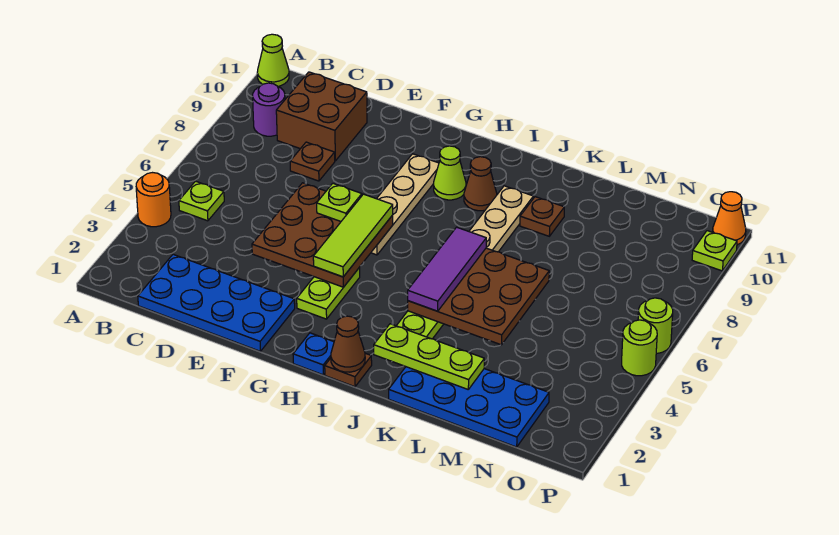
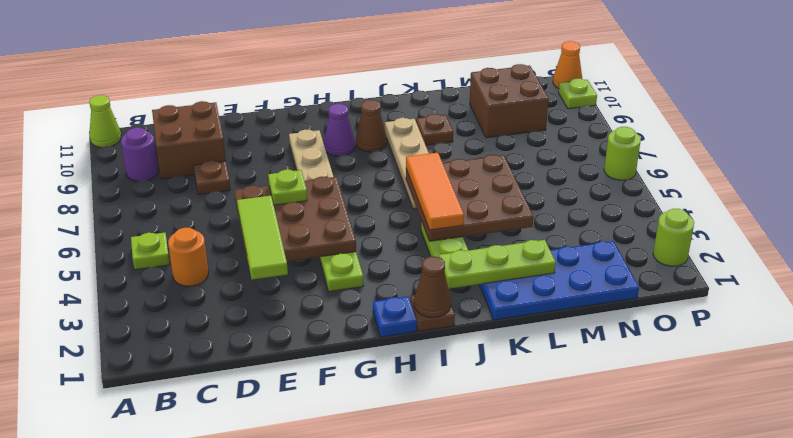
orange round brick A4 level 1 -> orange round brick C4 level 1
blue plate C1:F2 level 1 -> none
lime tile G4:G6 level 3 -> lime tile E3:E5 level 3
lime cone H9 level 1 -> purple cone H9 level 1
purple tile J4:J6 level 3 -> orange tile J4:J6 level 3
none -> brown brick M9:N10 level 1
lime round brick P5 level 1 -> lime round brick P2 level 1

